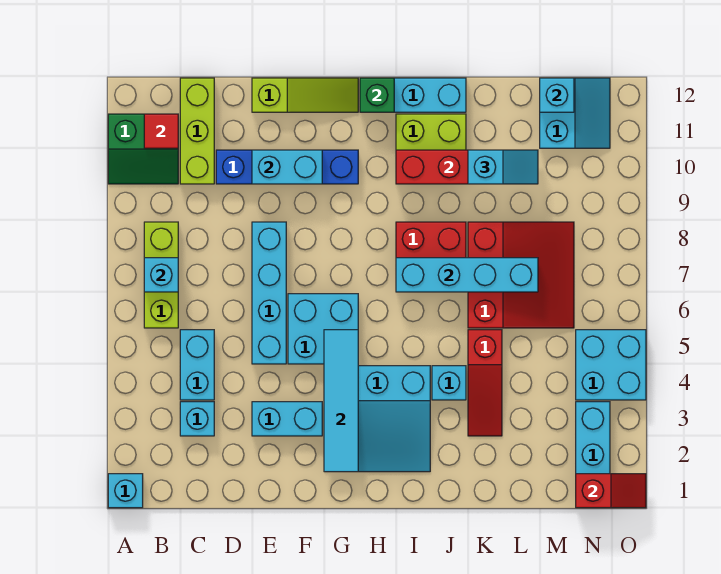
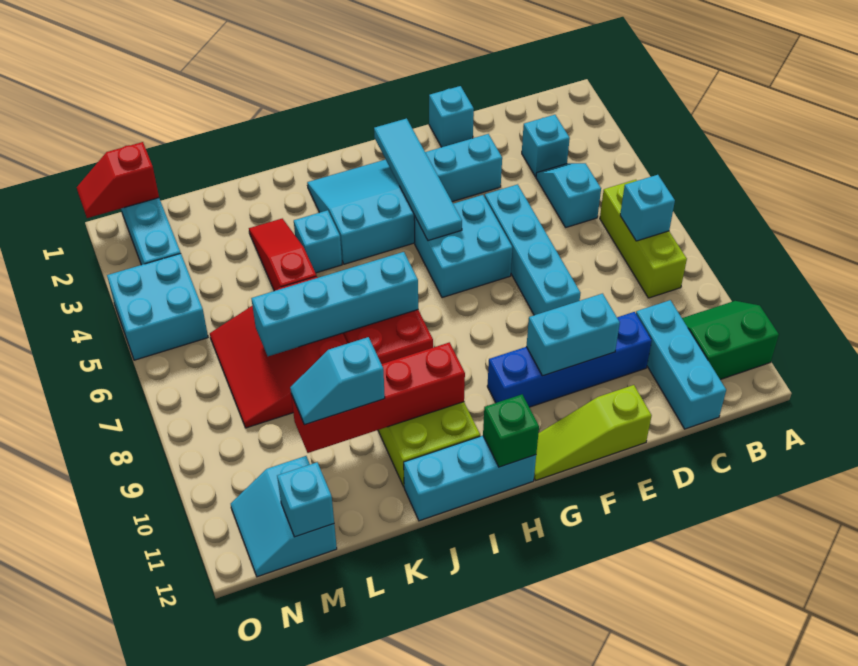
cyan brick A1 level 1 -> cyan brick E1 level 1
red tile B11 level 2 -> none
cyan brick C4:C5 level 1 -> cyan slope C4:C5 level 1 top 5
lime brick C10:C12 level 1 -> cyan brick C10:C12 level 1

